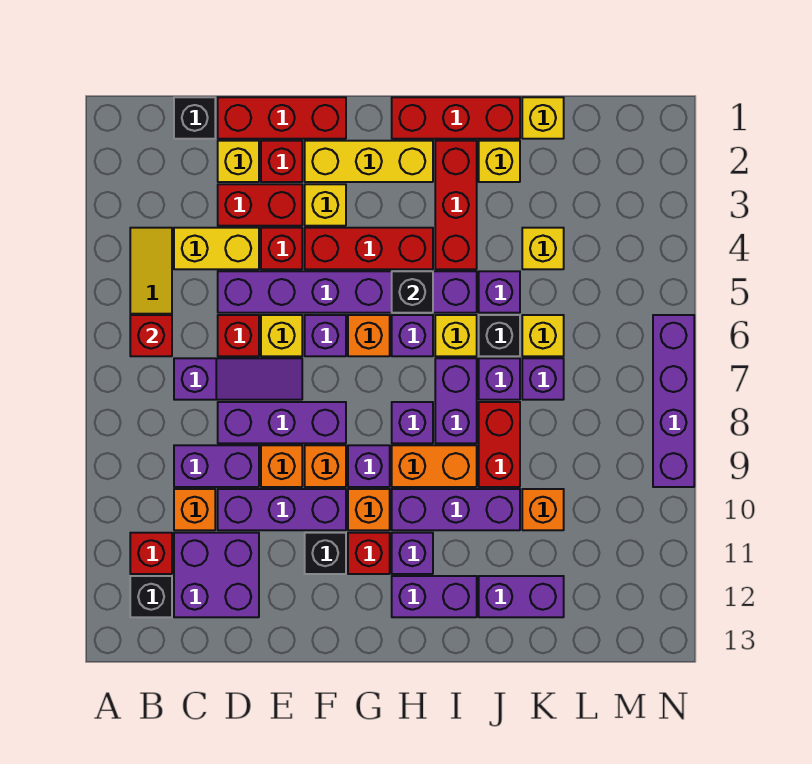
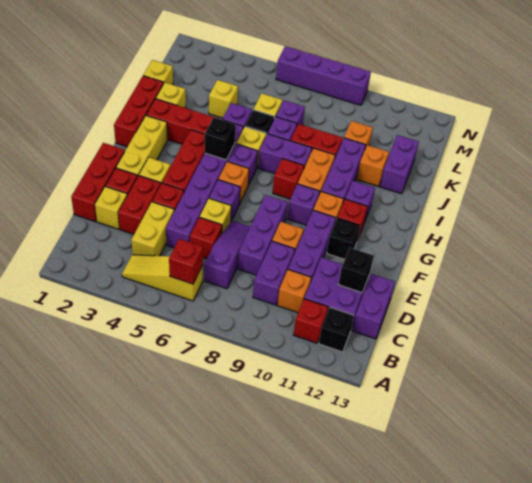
black brick C1 level 1 -> black brick D12 level 2
orange brick F9 level 1 -> orange brick J11 level 1
purple brick H8 level 1 -> red brick H8 level 1
purple brick H12:I12 level 1 -> purple brick C13:D13 level 1

